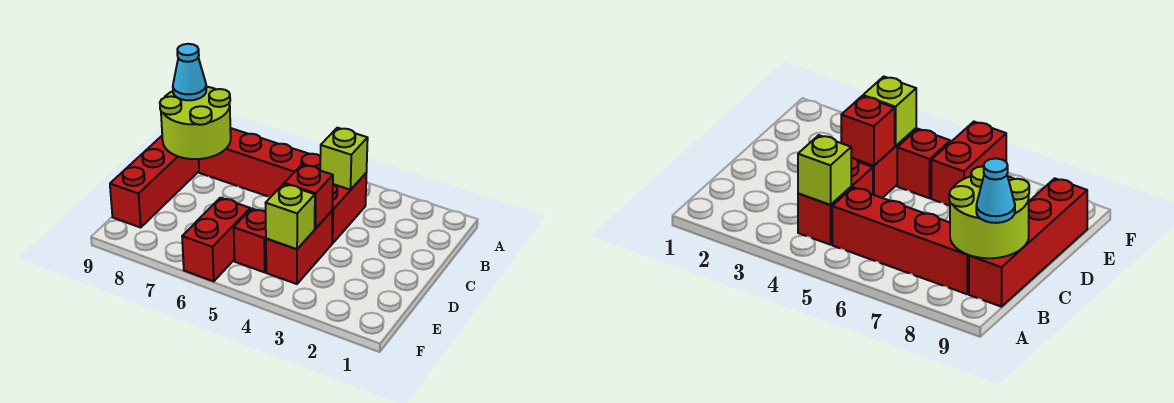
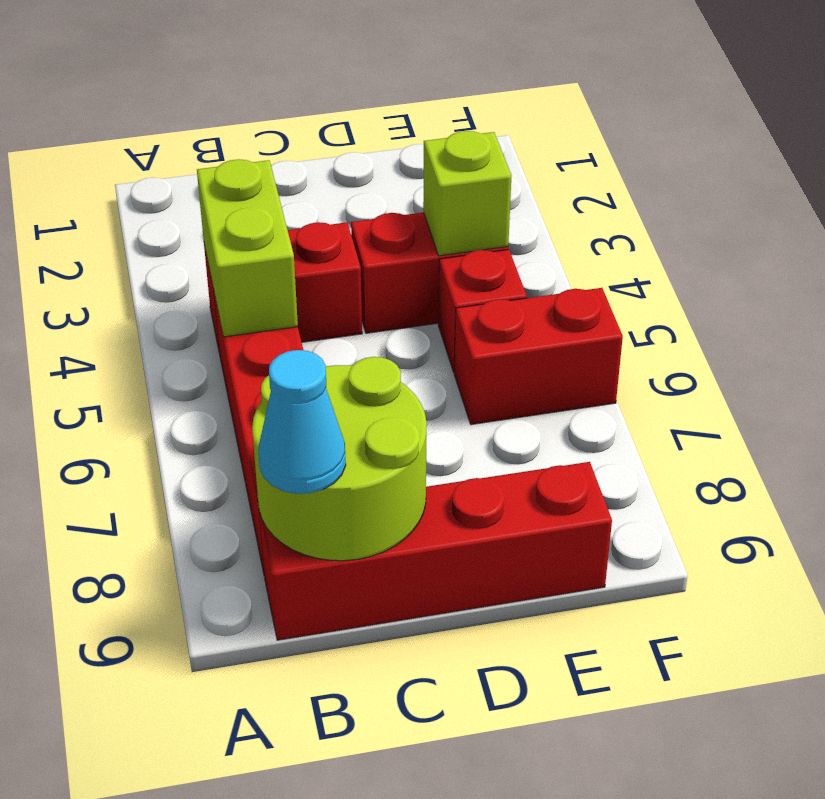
lime brick B4 level 2 -> lime brick B4:B5 level 2
red brick D4 level 2 -> none

